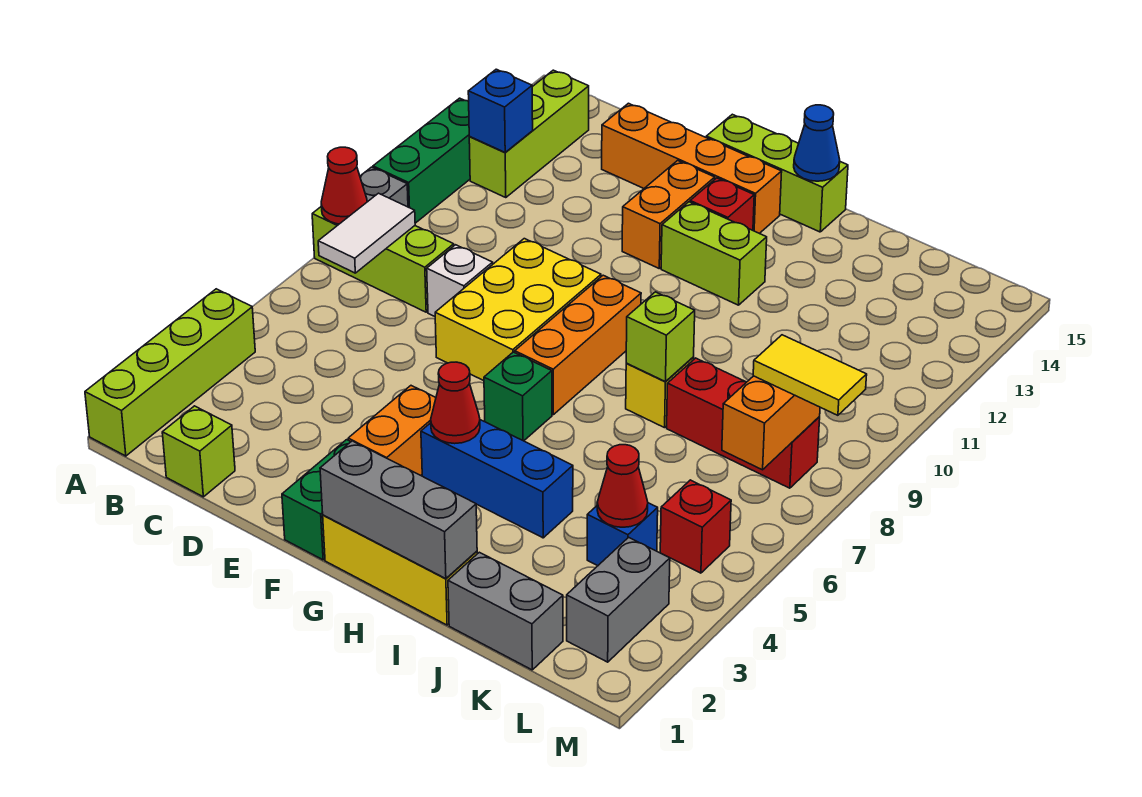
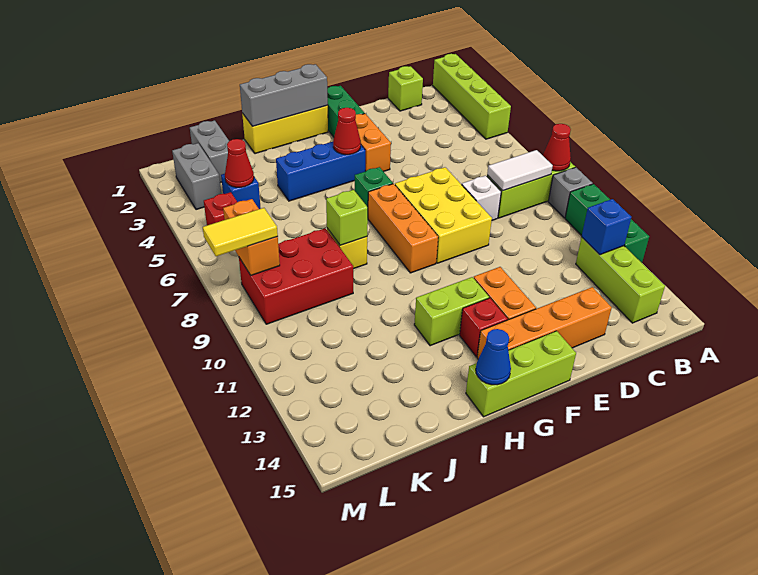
white tile B7:B8 level 2 -> white tile B8:C8 level 2
grey brick J1:K1 level 1 -> grey brick K1:K2 level 1
red brick J8:L8 level 1 -> red brick J8:L9 level 1

